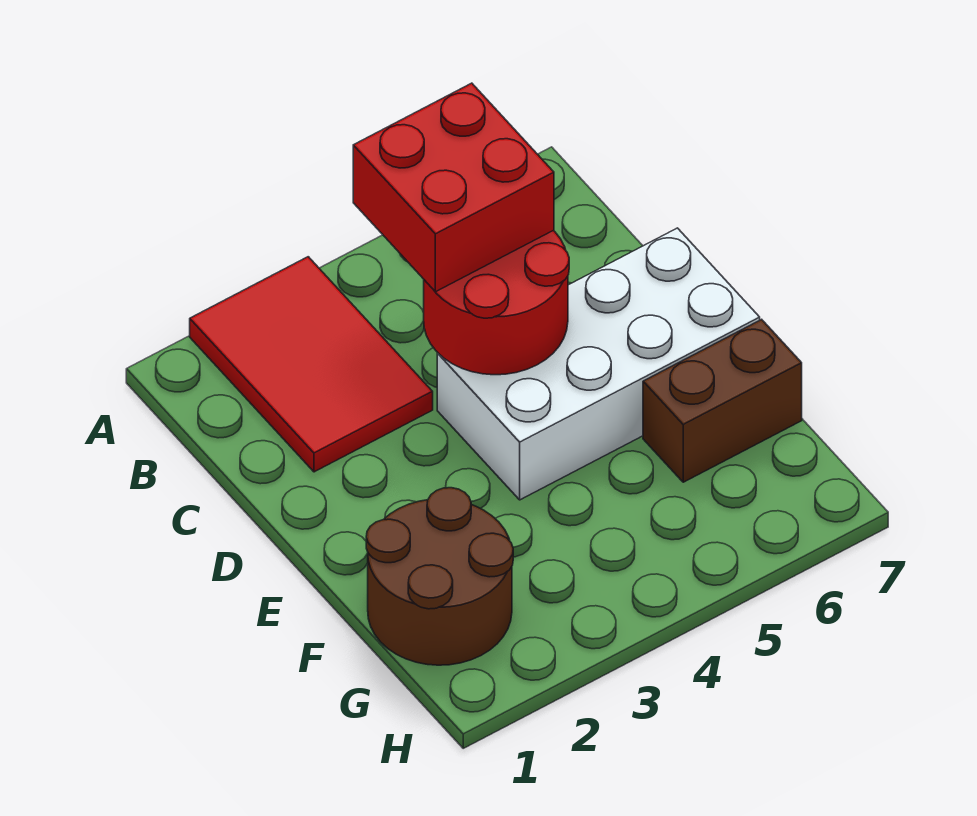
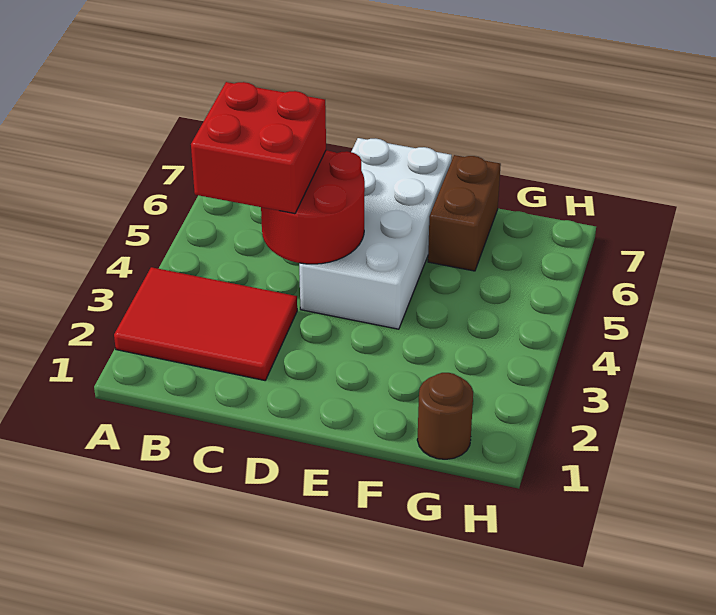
brown round brick F1:G2 level 1 -> brown round brick G1 level 1

